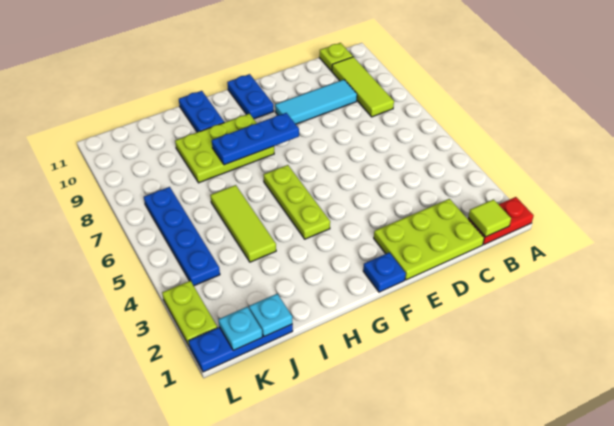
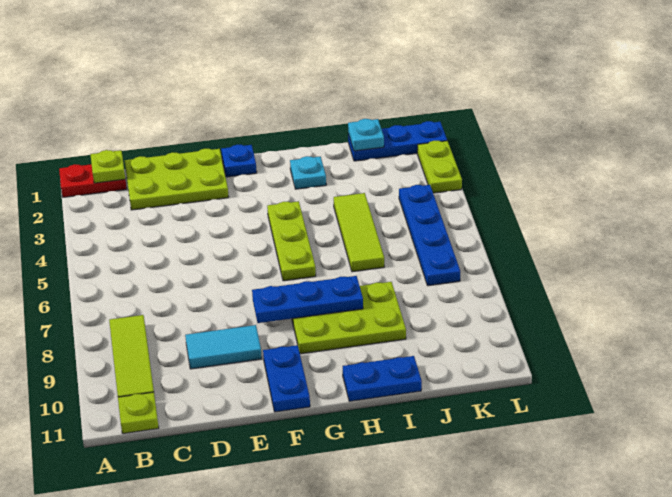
lime tile B1 level 2 -> lime plate B1 level 2
cyan tile C9:E9 level 1 -> cyan tile D9:E9 level 1
blue plate H10:H11 level 1 -> blue plate H11:I11 level 1
cyan plate K1 level 2 -> cyan plate H2 level 1

